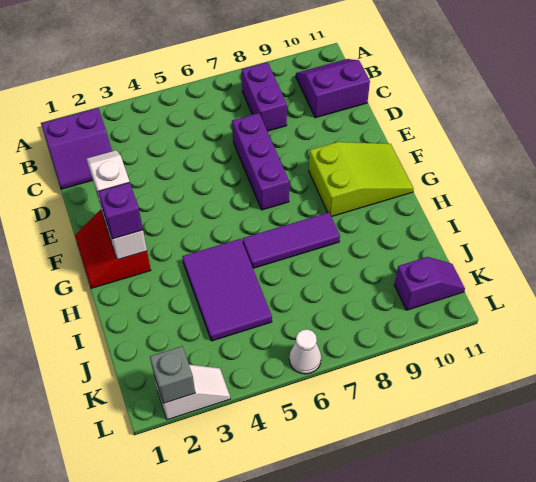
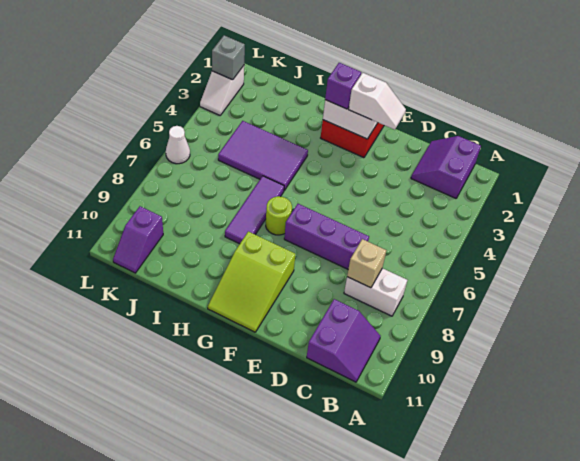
purple brick B8:C8 level 1 -> white brick B8:C8 level 1
none -> tan brick C8 level 2
none -> lime round brick G7 level 1

